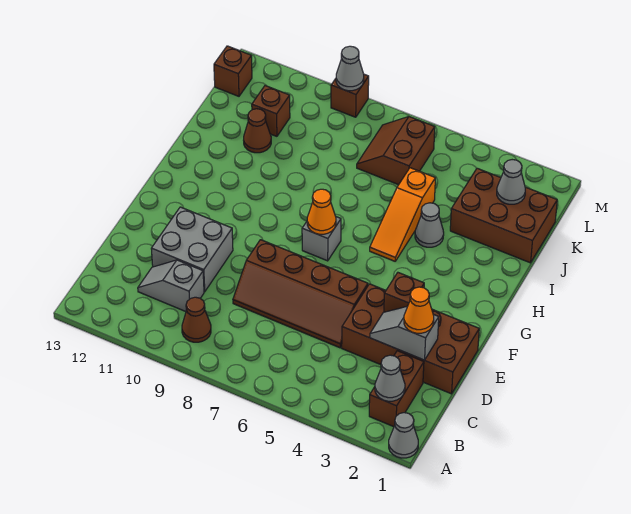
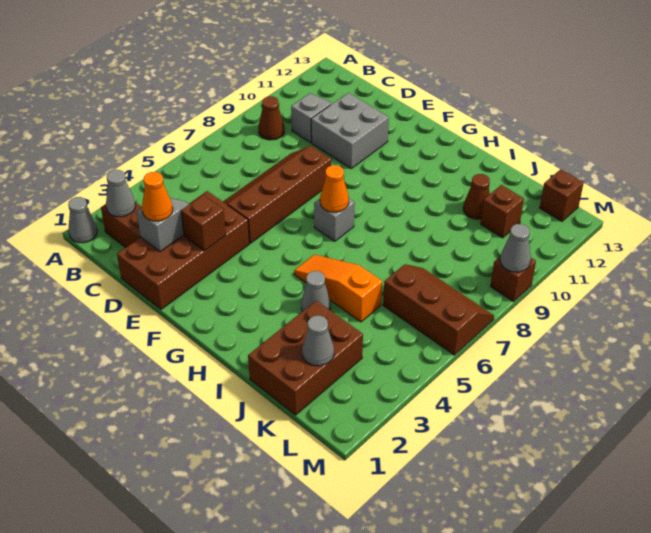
brown slope K6:L7 level 1 top 6 -> brown slope K6:M7 level 1 top 6

